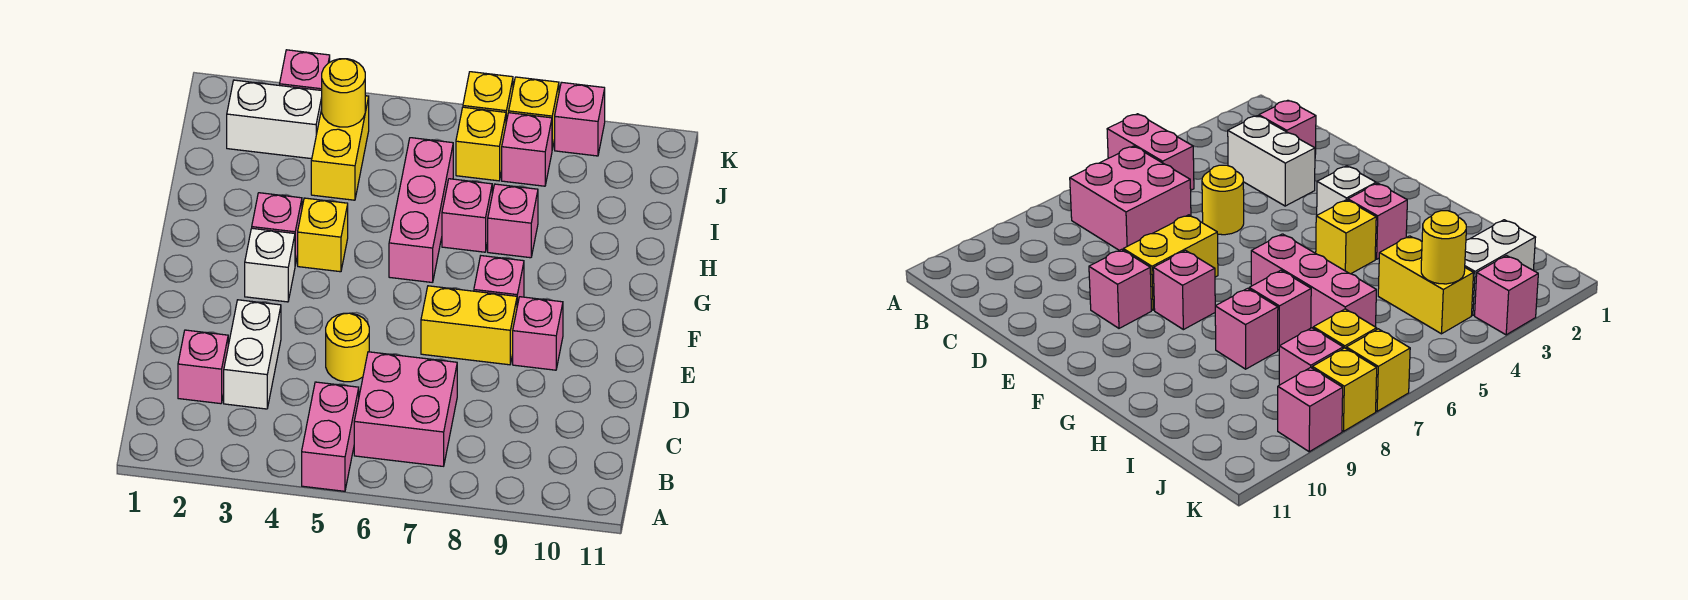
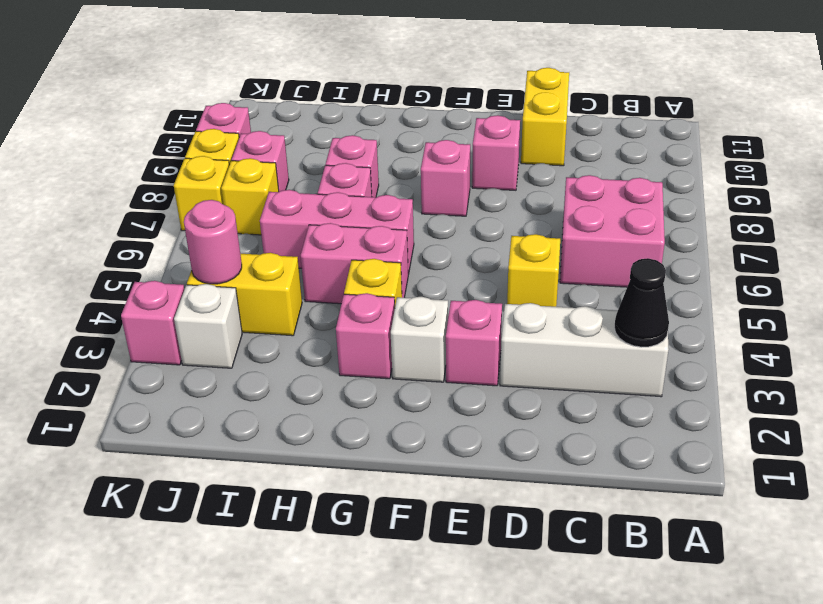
pink brick A5:B5 level 1 -> pink brick G5:H5 level 1
none -> black cone B3 level 2
pink brick C2 level 1 -> pink brick E3 level 1
white brick C3:D3 level 1 -> white brick B3:D3 level 1
yellow round brick D5 level 1 -> yellow brick D5 level 1
yellow brick E7:E8 level 1 -> yellow brick D10:D11 level 1
white brick J2:J3 level 1 -> white brick J3 level 1
yellow round brick J4 level 2 -> pink round brick J4 level 2

